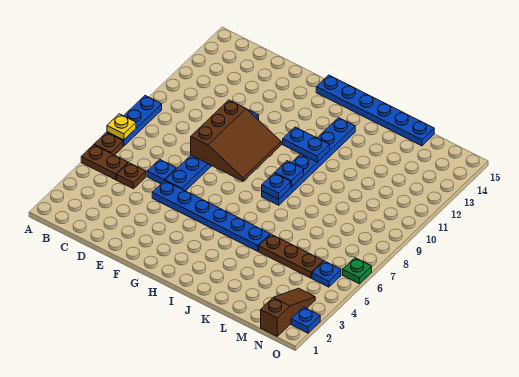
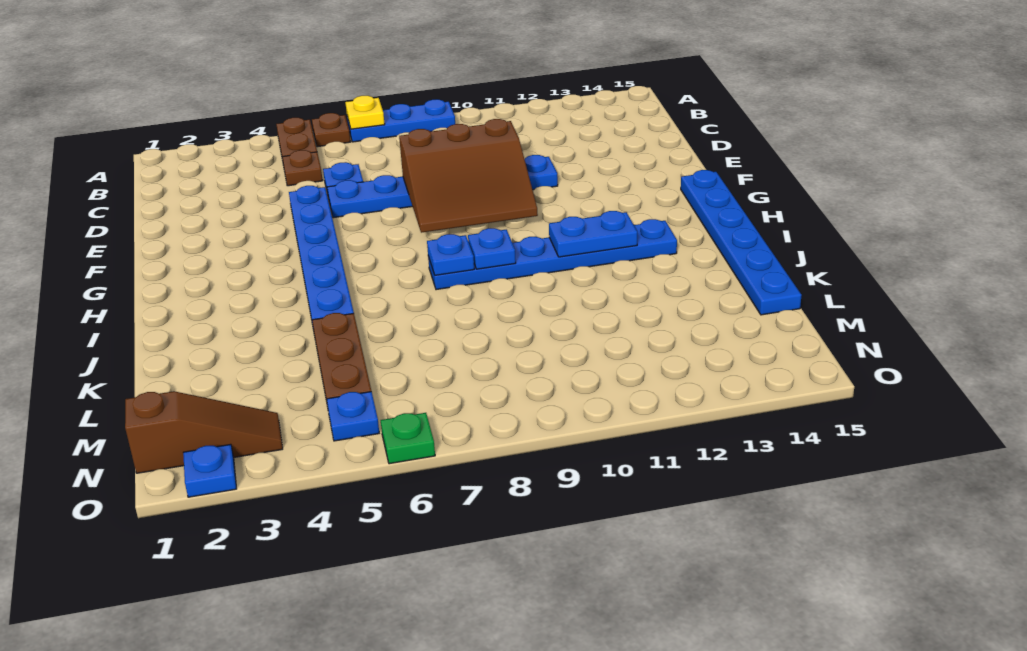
blue plate H11:I11 level 2 -> blue plate I11:I12 level 2

